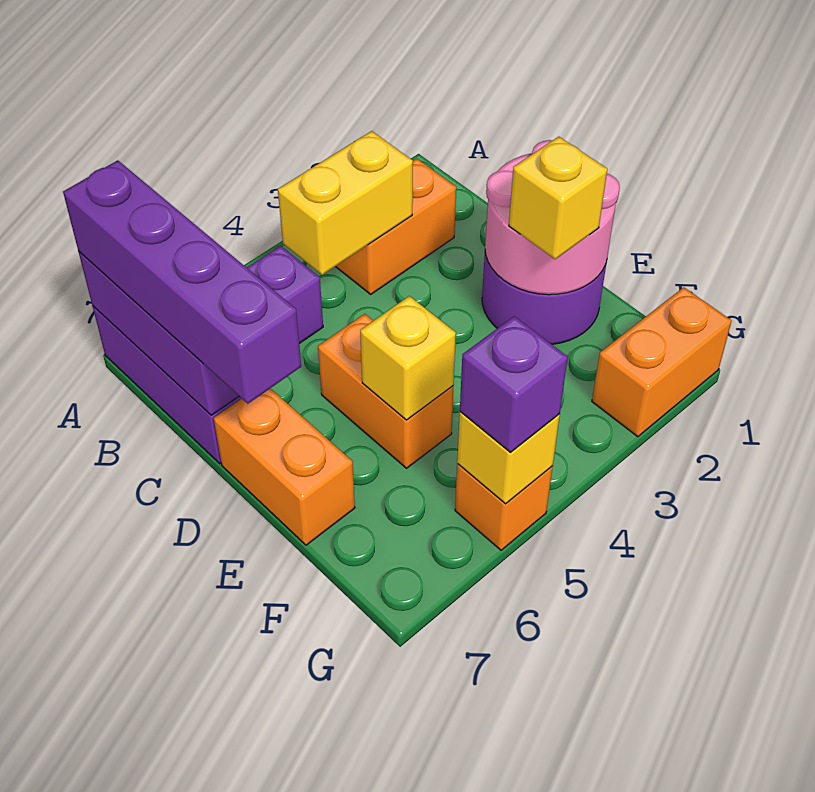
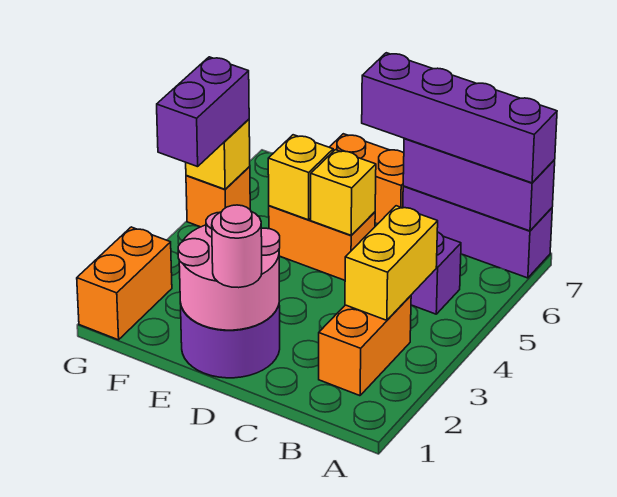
none -> pink round brick D1 level 3
yellow brick E2 level 3 -> yellow brick D5 level 2
purple brick G5 level 3 -> purple brick G4:G5 level 3

